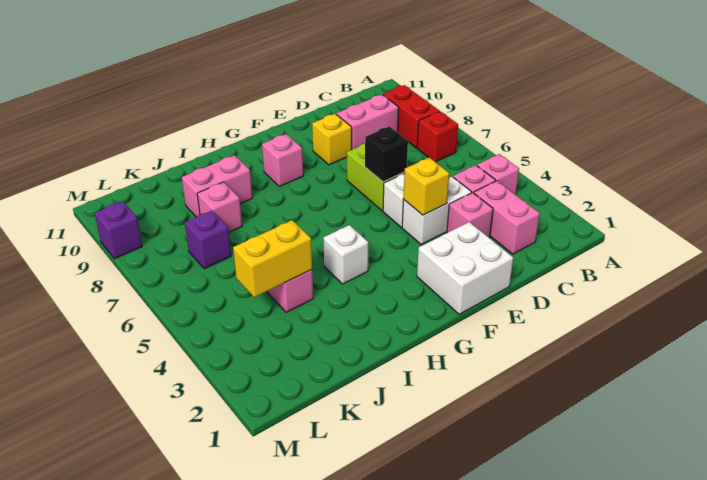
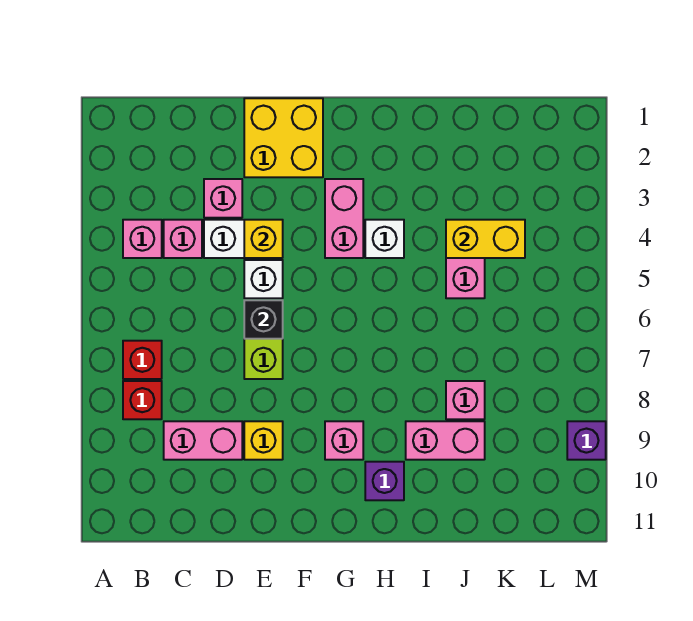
red brick B8:B9 level 1 -> red brick B8 level 1
pink brick C2:C3 level 1 -> pink brick G3:G4 level 1
white brick E1:F2 level 1 -> yellow brick E1:F2 level 1
purple brick K7 level 1 -> purple brick H10 level 1

